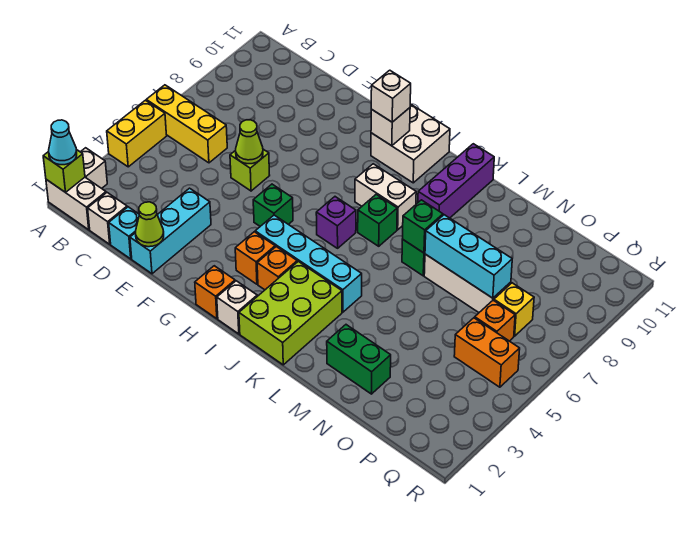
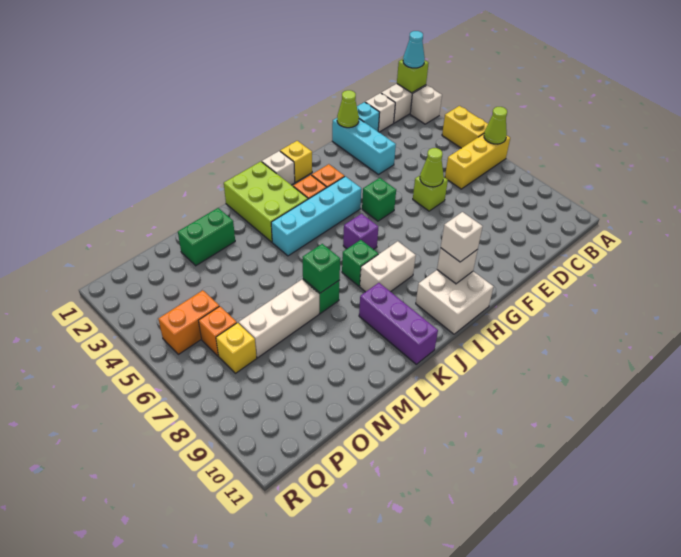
none -> lime cone A6 level 2
orange brick H1 level 1 -> yellow brick H1 level 1
cyan brick M7:O7 level 2 -> none

